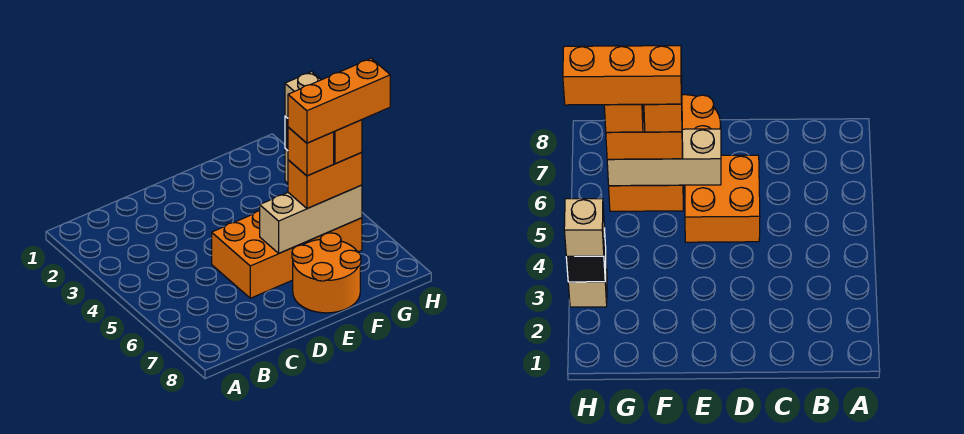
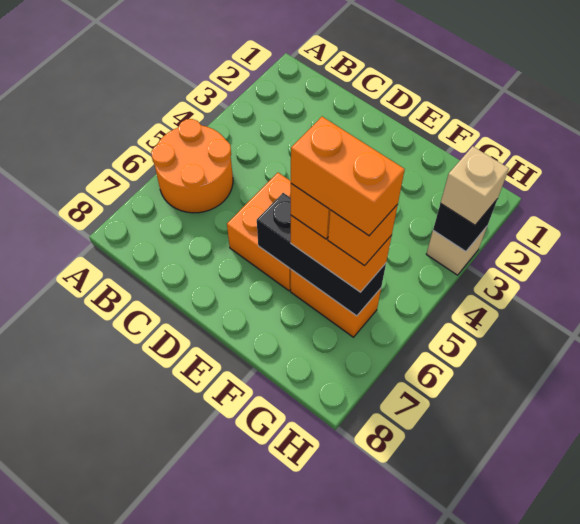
tan brick E6:G6 level 2 -> black brick E6:G6 level 2
orange round brick E7:F8 level 1 -> orange round brick A5:B6 level 1
orange brick F6:H6 level 5 -> orange brick F6:G6 level 5

